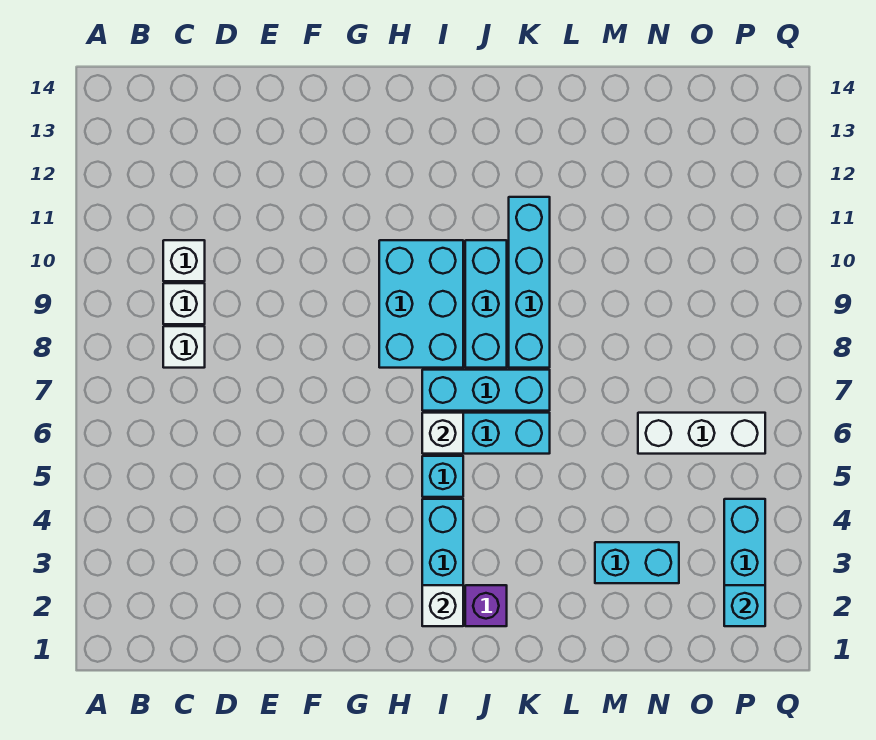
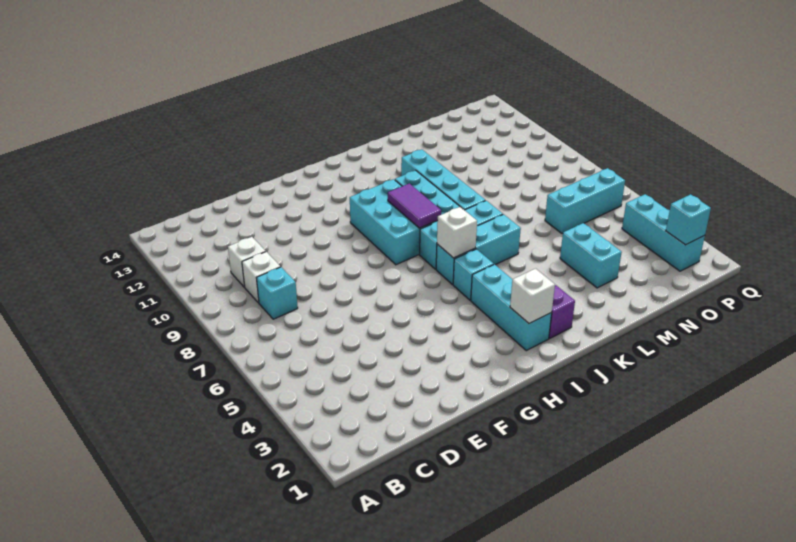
white brick C8 level 1 -> cyan brick C8 level 1
none -> purple tile I8:I9 level 2
cyan brick M3:N3 level 1 -> cyan brick M3:M4 level 1
white brick N6:P6 level 1 -> cyan brick N6:P6 level 1

